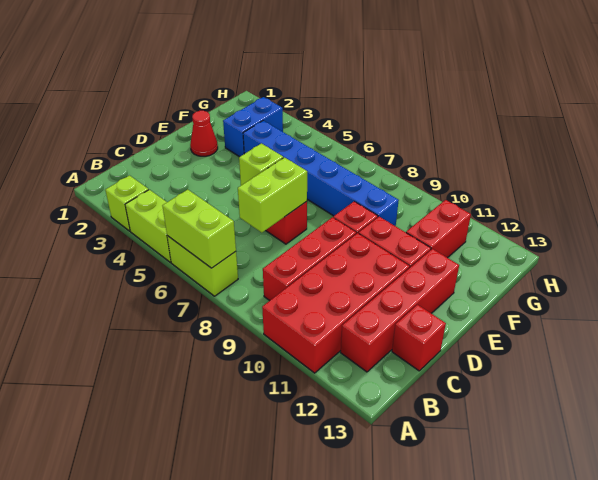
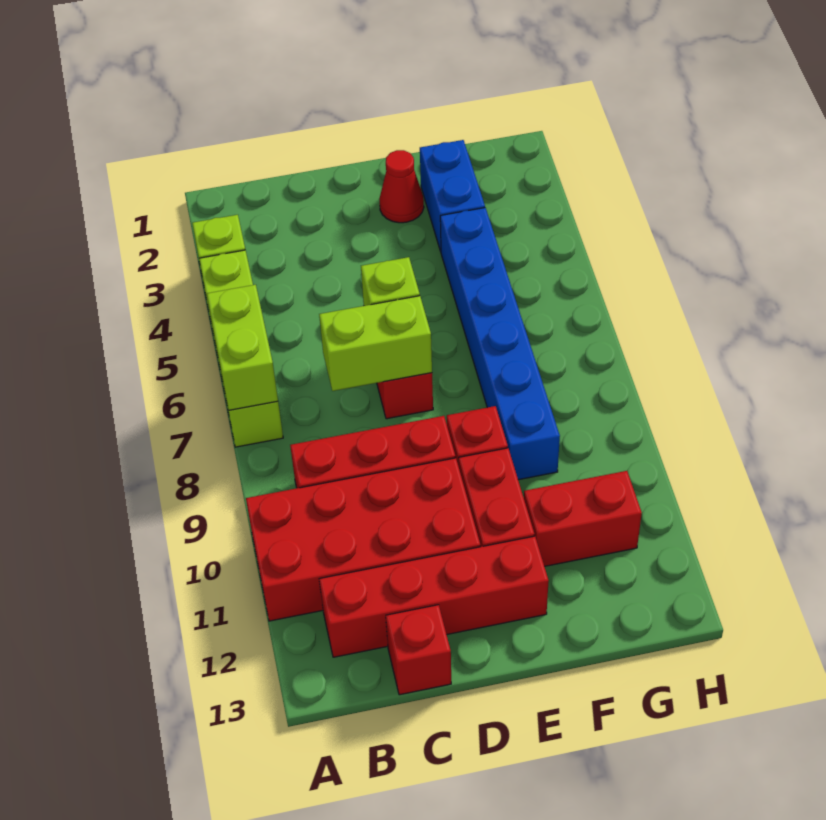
blue brick F3:G3 level 1 -> blue brick F2:F3 level 1

